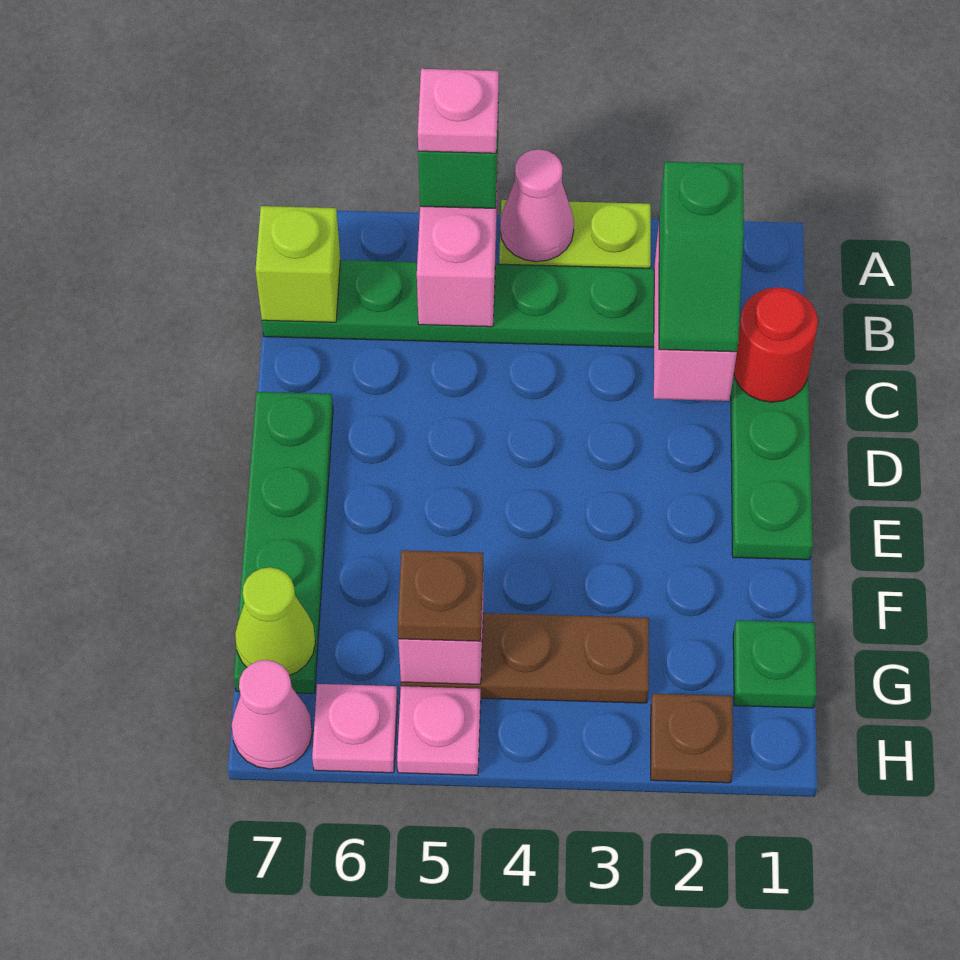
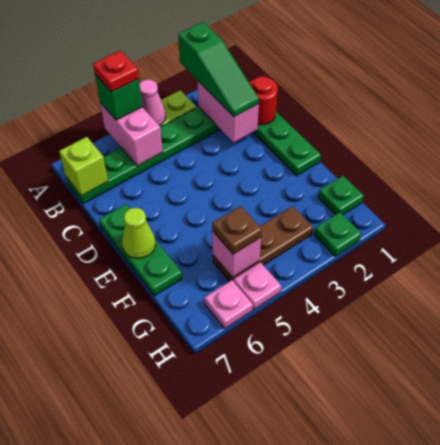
pink plate A5 level 4 -> red plate A5 level 4
green slope B2:C2 level 3 top B -> green slope A2:C2 level 3 top A
green plate D7:G7 level 1 -> green plate D7:F7 level 1
lime cone G7 level 2 -> lime cone E7 level 2
brown plate H2 level 1 -> green plate H2 level 1
pink cone H7 level 1 -> none

